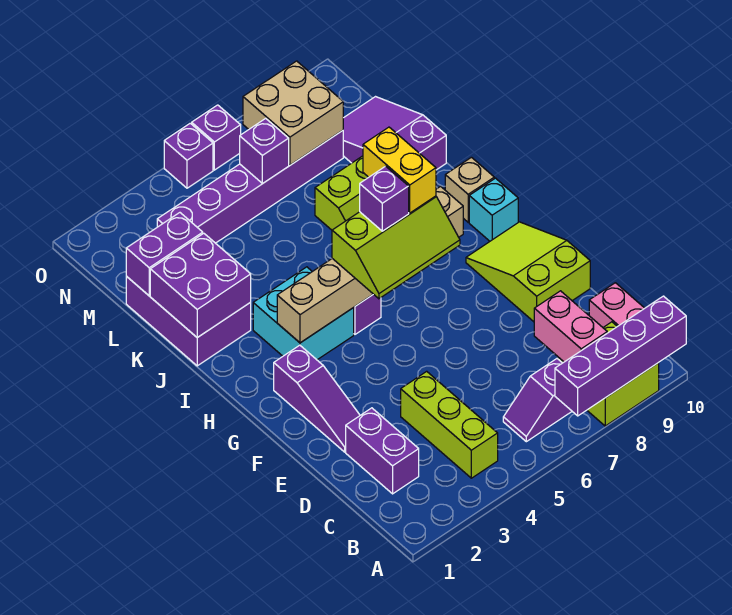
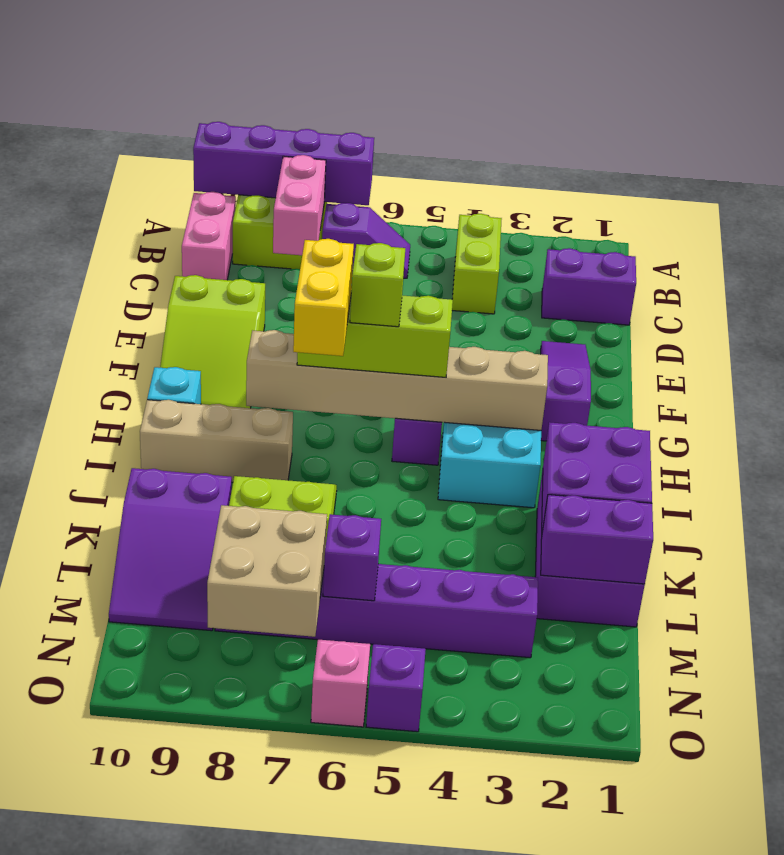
lime brick B4:D4 level 1 -> lime brick B4:C4 level 1
purple brick C2:D2 level 1 -> purple brick C1:C2 level 1
purple brick H6 level 4 -> lime brick H6 level 4
tan brick I10 level 1 -> tan brick I8:I10 level 1
purple brick O6 level 1 -> pink brick O6 level 1

